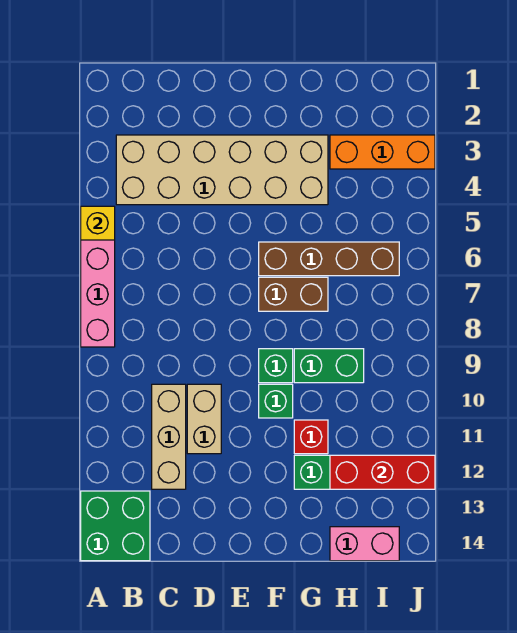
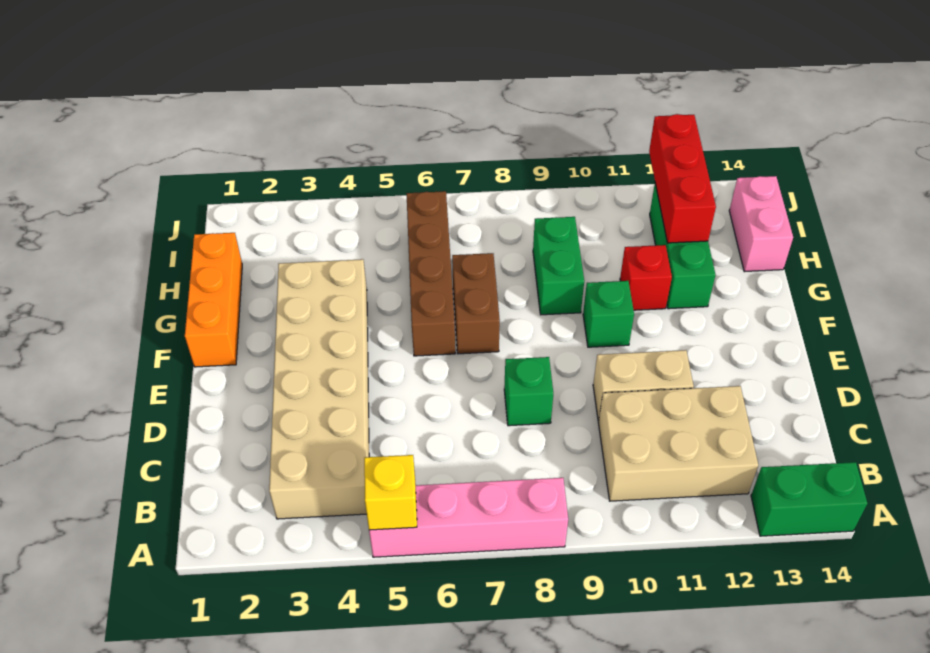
green brick A13:B14 level 1 -> green brick A13:A14 level 1
tan brick C10:C12 level 1 -> tan brick B10:C12 level 1
green brick F9 level 1 -> green brick D8 level 1
orange brick H3:J3 level 1 -> orange brick F1:H1 level 1

